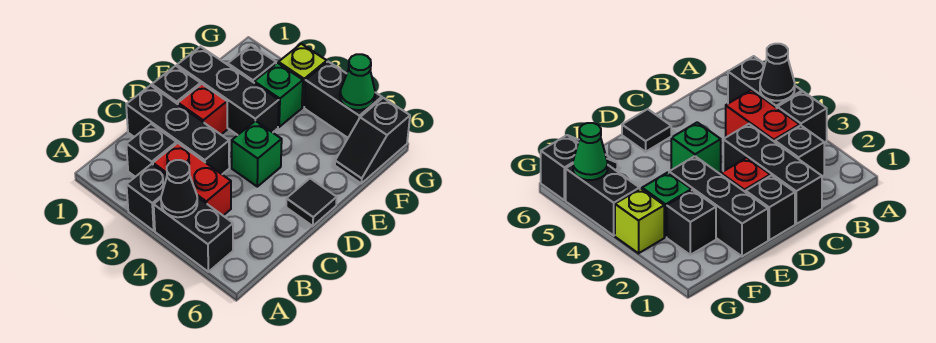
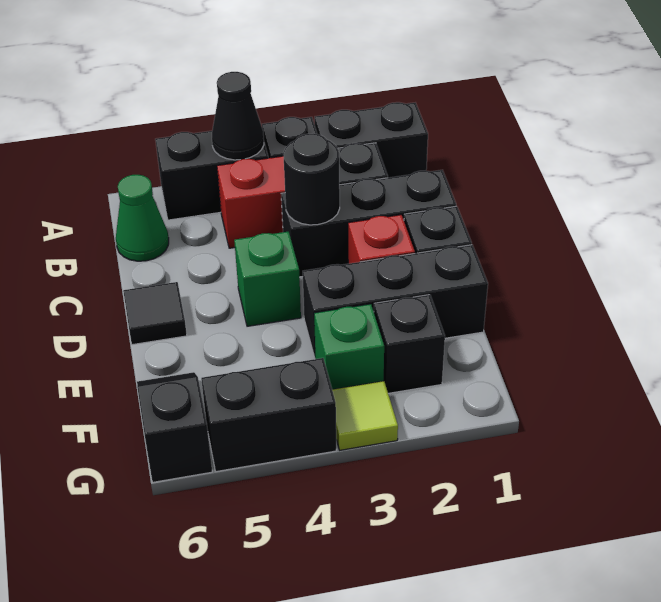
none -> black brick A1:A2 level 1
none -> black round brick C3 level 2
lime brick G3 level 1 -> lime tile G3 level 1
green cone G5 level 2 -> green cone B6 level 1

